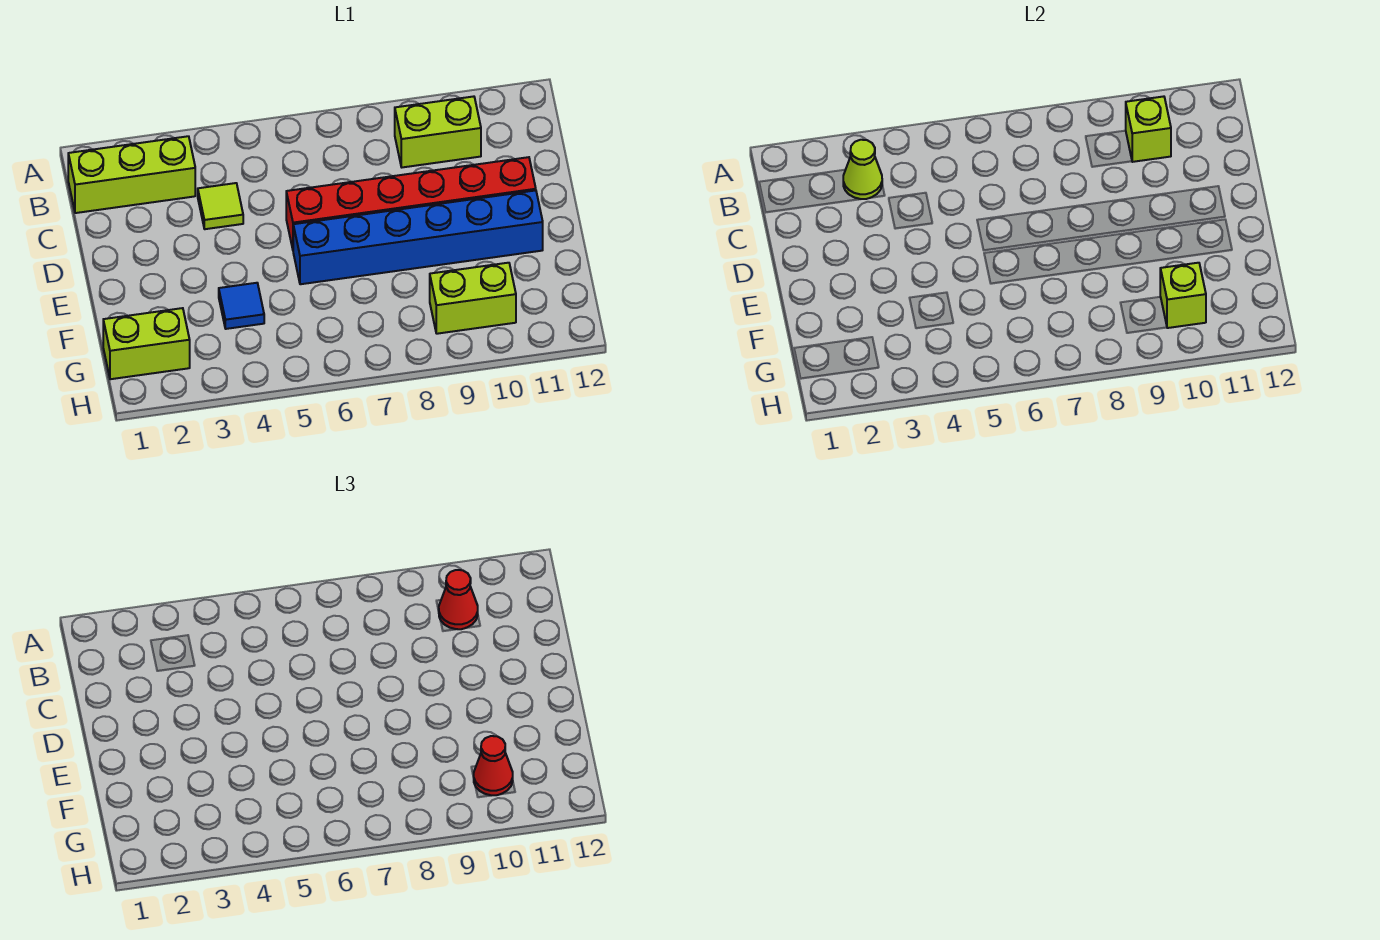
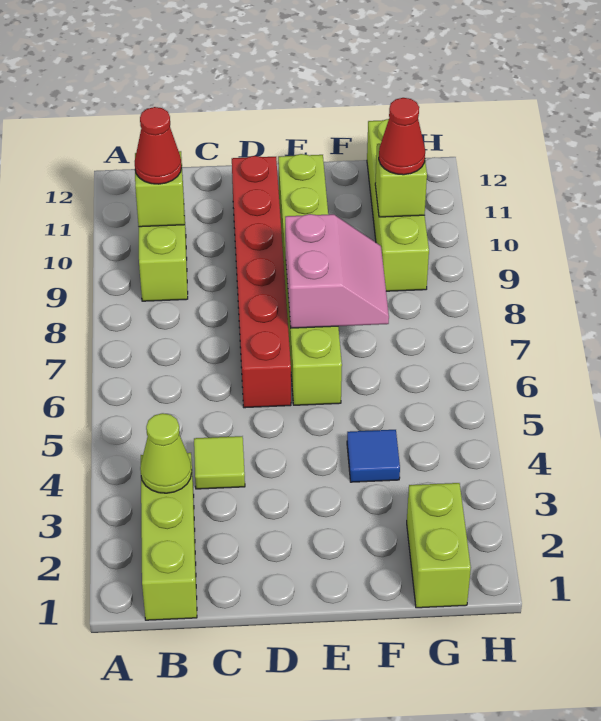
blue brick E6:E11 level 1 -> lime brick E6:E11 level 1
none -> pink slope E7:F8 level 2 top E
lime brick G9:G10 level 1 -> lime brick G9:G12 level 1

